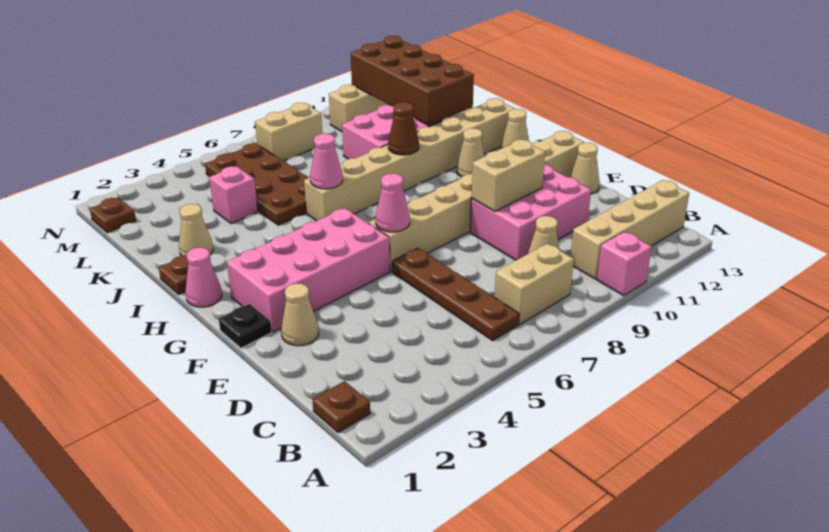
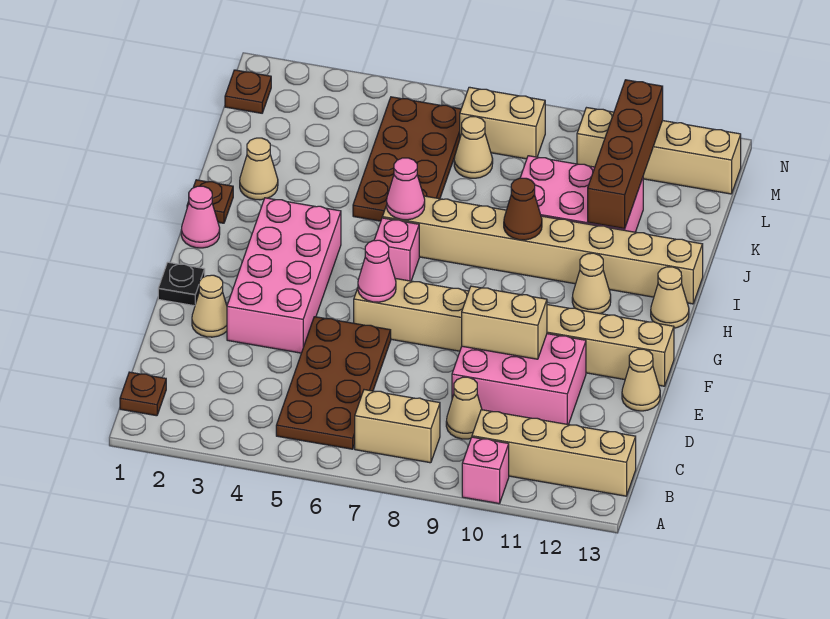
brown plate B6:E6 level 1 -> brown plate B5:E6 level 1
pink brick F2:G5 level 1 -> pink brick E3:H4 level 1
brown brick J11:M12 level 2 -> brown brick J11:M11 level 2
pink brick K4 level 1 -> pink brick H6 level 1
none -> tan cone L7 level 1

